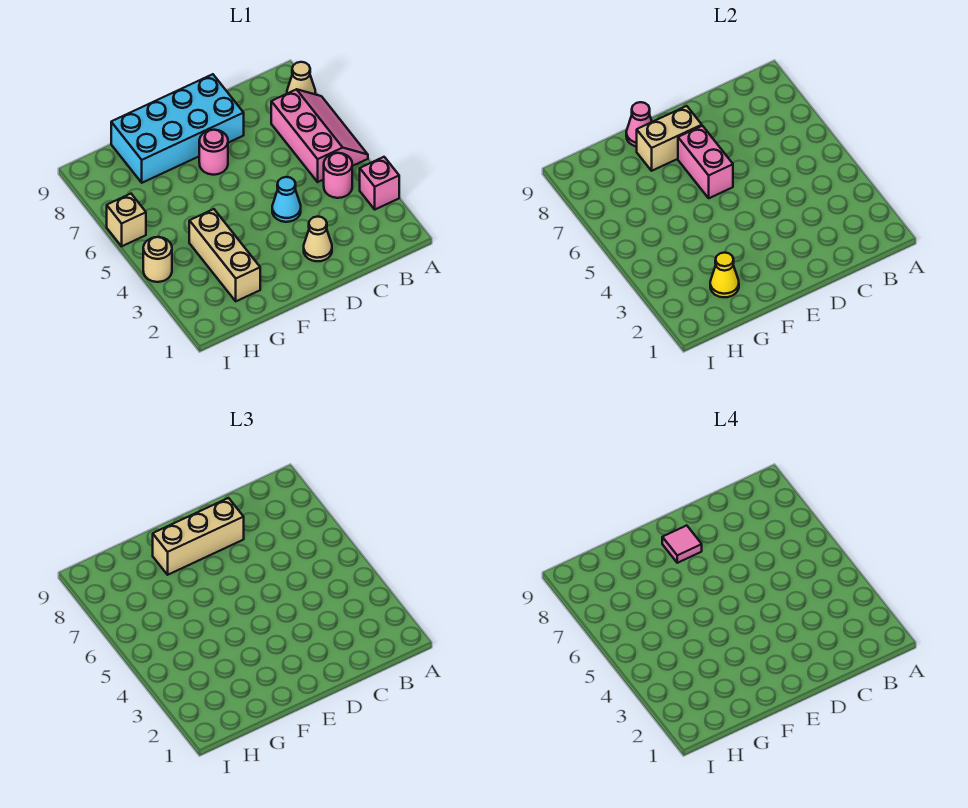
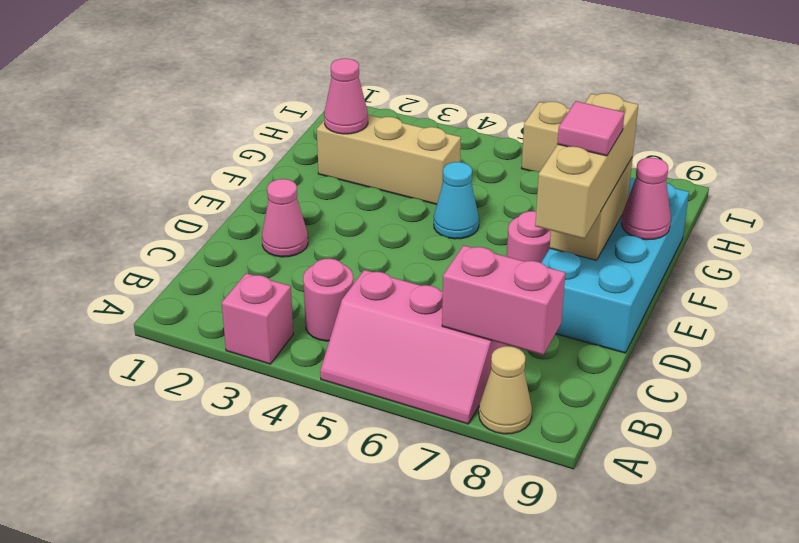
tan cone D2 level 1 -> pink cone D2 level 1
cyan cone D4 level 1 -> cyan cone F5 level 1
pink brick E6:E7 level 2 -> pink brick B7:B8 level 2
yellow cone G2 level 2 -> pink cone G2 level 2
tan round brick I4 level 1 -> none

